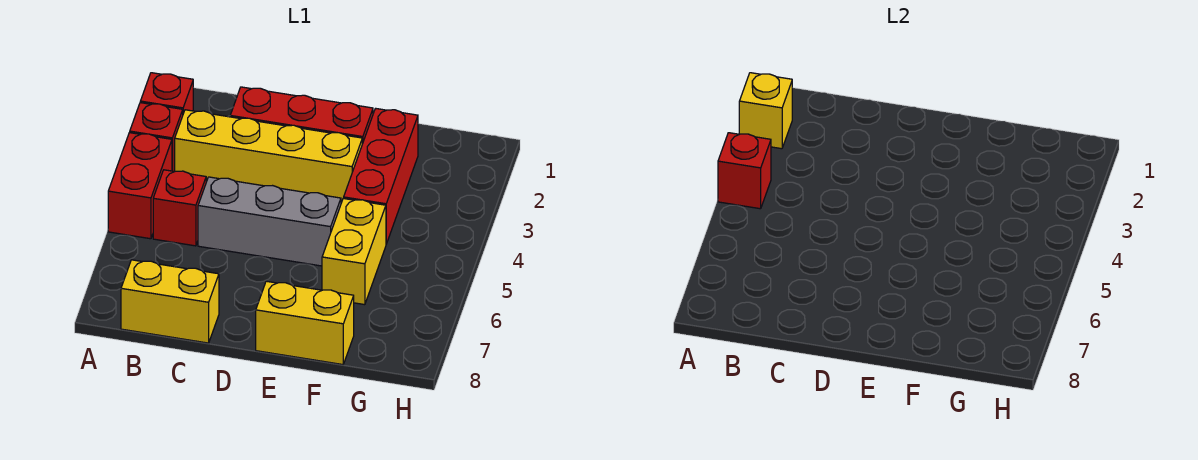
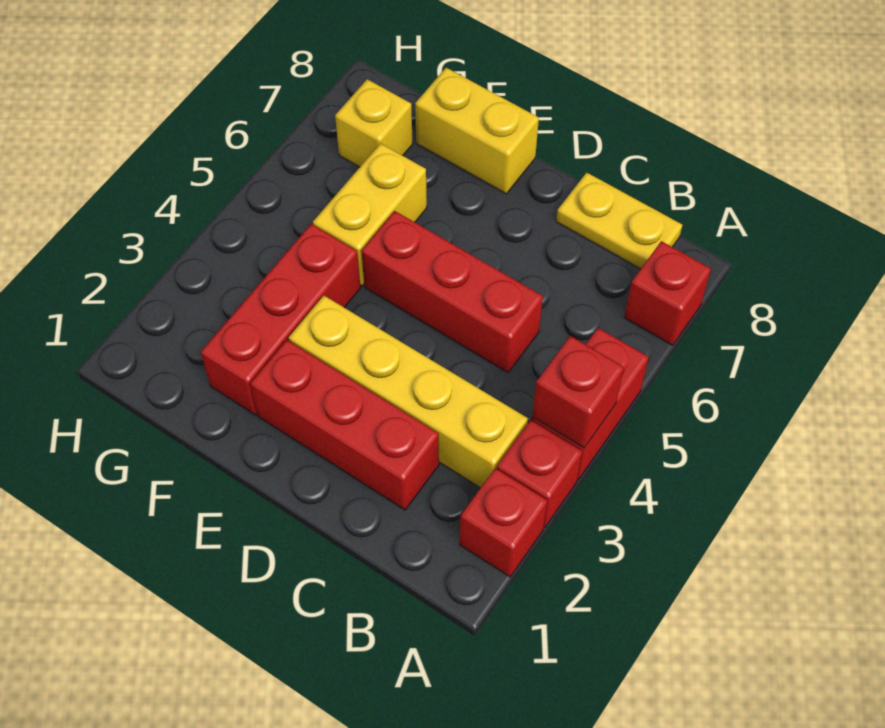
yellow brick A2 level 2 -> yellow brick G7 level 1
red brick B5 level 1 -> red brick A7 level 1
yellow brick B8:C8 level 1 -> yellow plate B8:C8 level 1
grey brick C5:E5 level 1 -> red brick C5:E5 level 1

